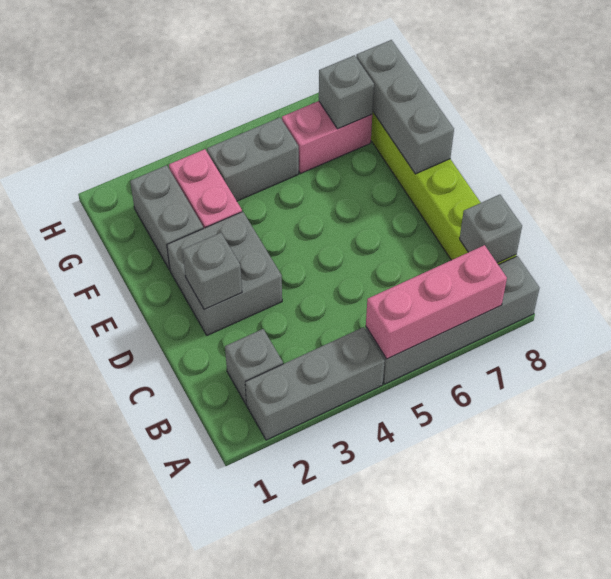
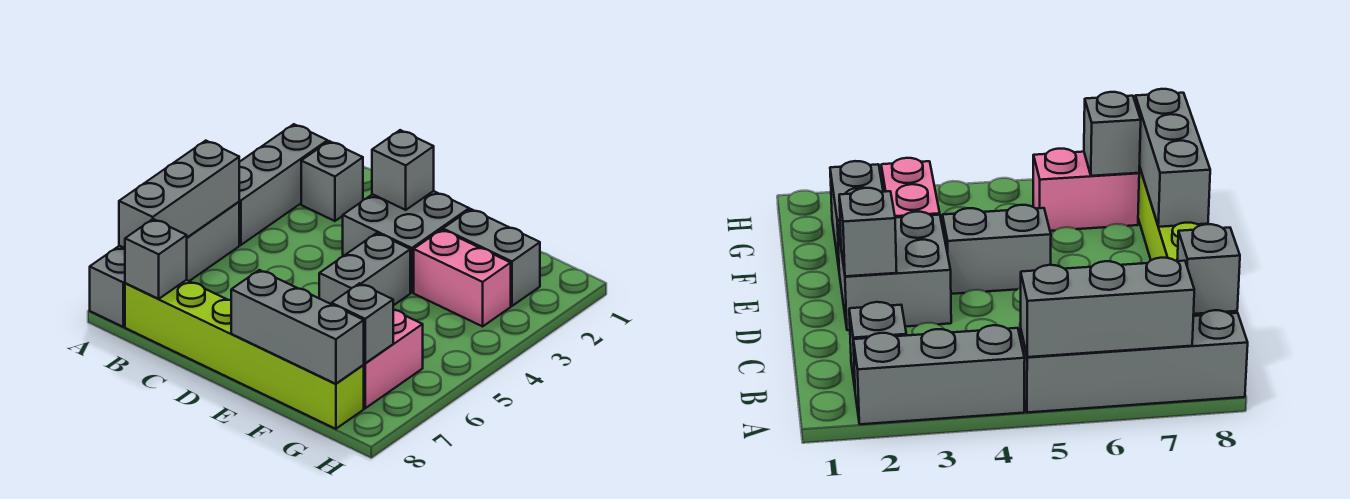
pink brick A5:A7 level 2 -> grey brick A5:A7 level 2
grey brick G4:G5 level 1 -> grey brick E4:E5 level 1

